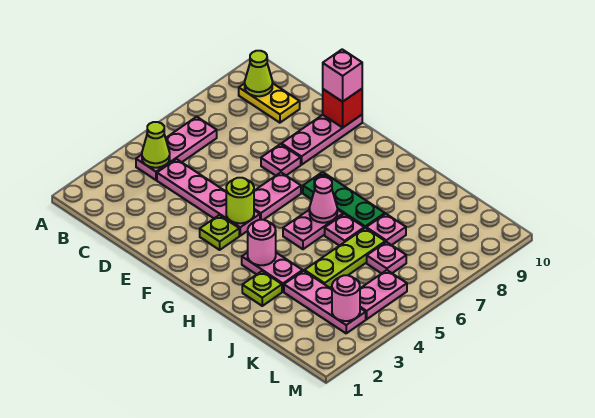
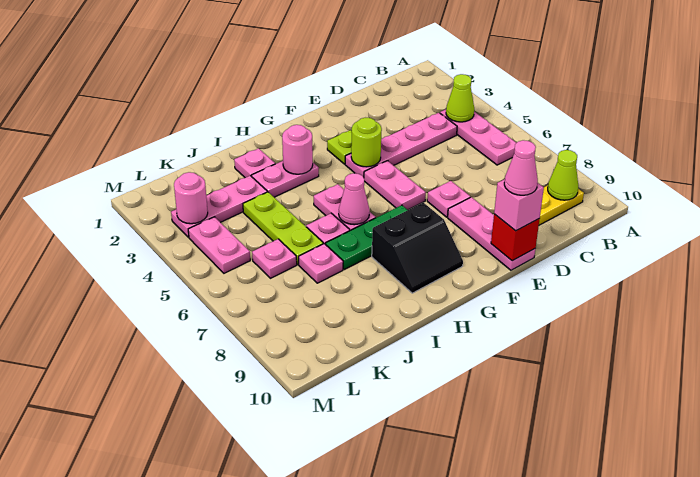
none -> pink cone E10 level 4
none -> black slope G8:H9 level 1 top 8
lime plate I2 level 1 -> pink plate I2 level 1

